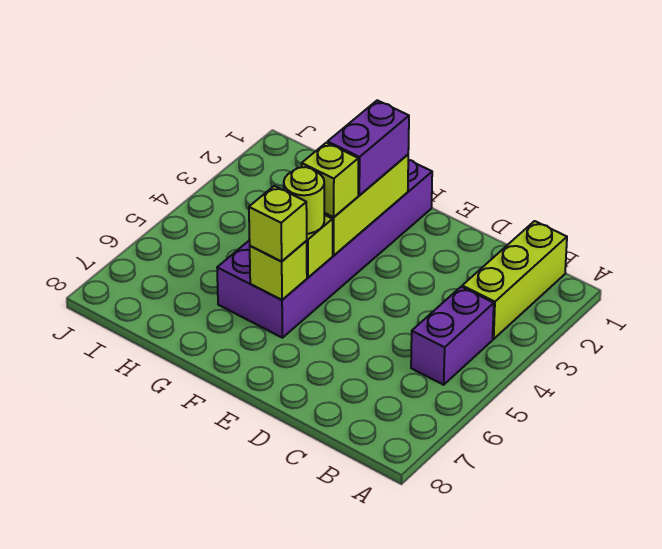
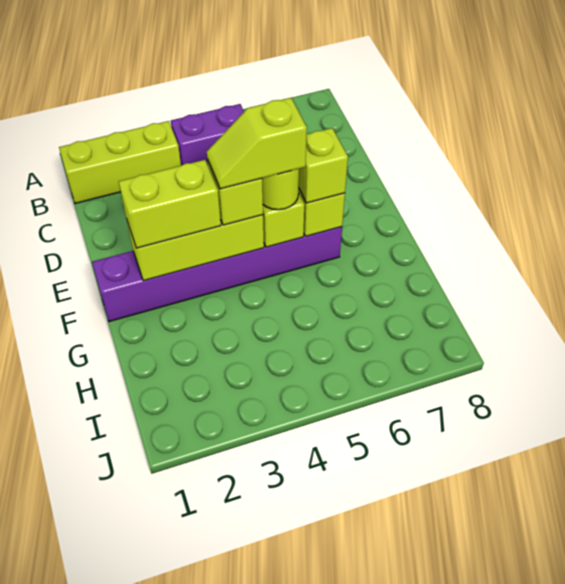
purple brick F1:G6 level 1 -> purple brick F1:F6 level 1
purple brick F2:F3 level 3 -> lime brick F2:F3 level 3
none -> lime slope F4:F5 level 4 top 5

